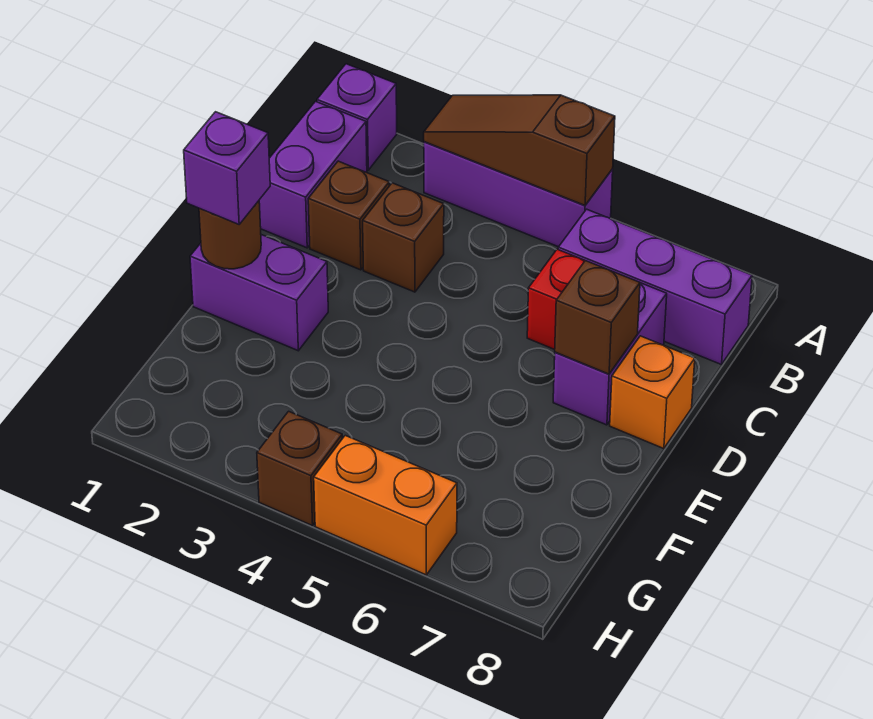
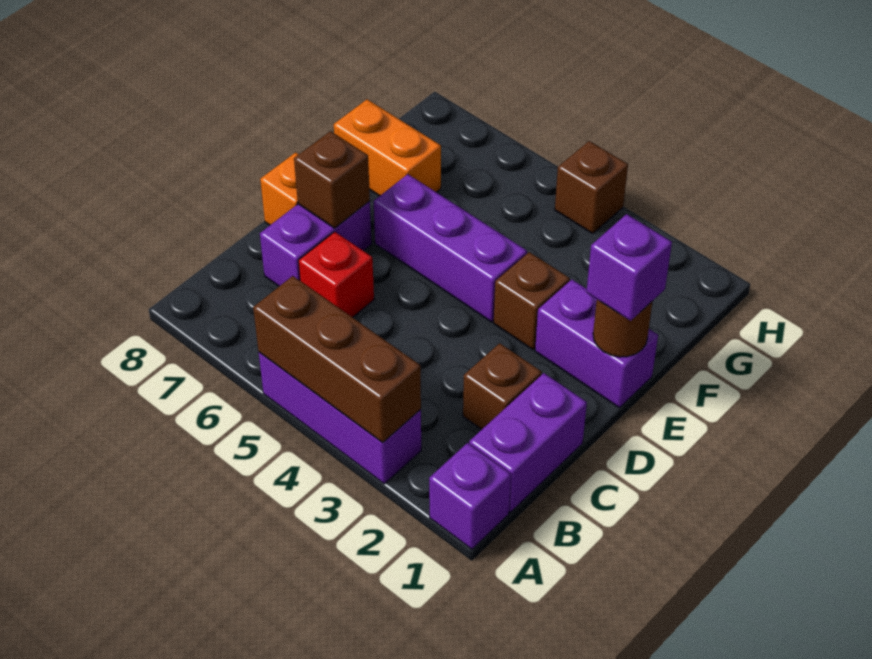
brown slope A3:A5 level 2 top 5 -> brown brick A3:A5 level 2
purple brick B6:B8 level 1 -> purple brick E4:E6 level 1
brown brick C3 level 1 -> brown brick E3 level 1
orange brick H5:H6 level 1 -> orange brick F7:F8 level 1

